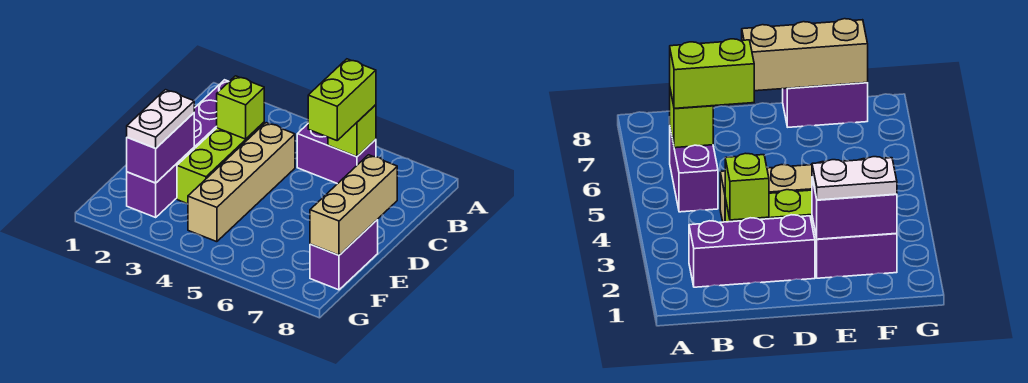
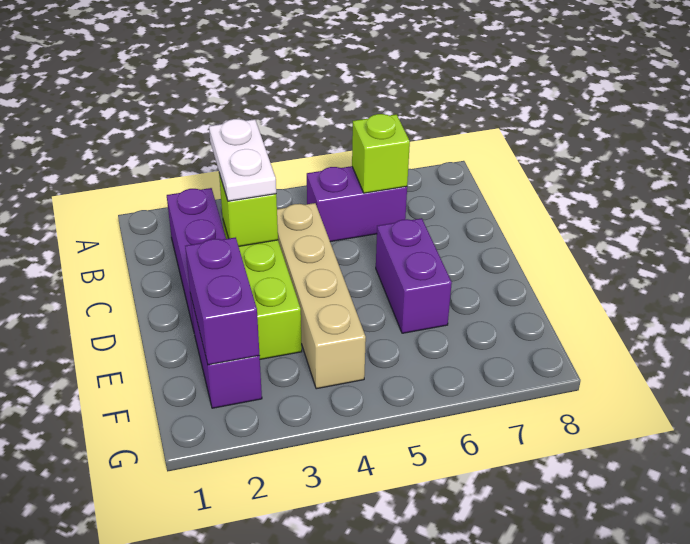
lime brick B6:C6 level 3 -> none
tan brick D8:F8 level 2 -> none
white plate E2:F2 level 3 -> white plate B3:C3 level 3
purple brick E8:F8 level 1 -> purple brick D6:E6 level 1

